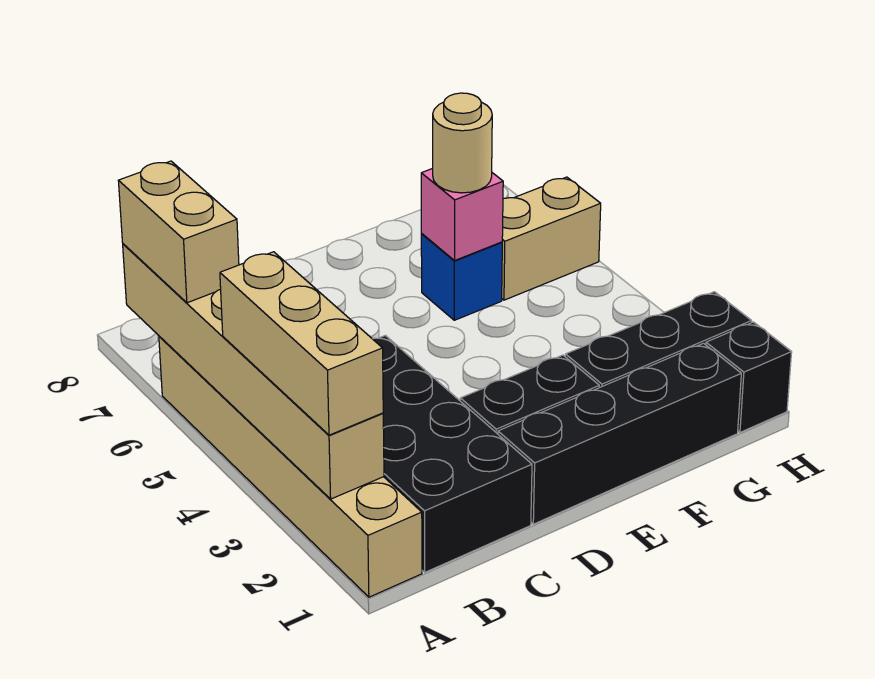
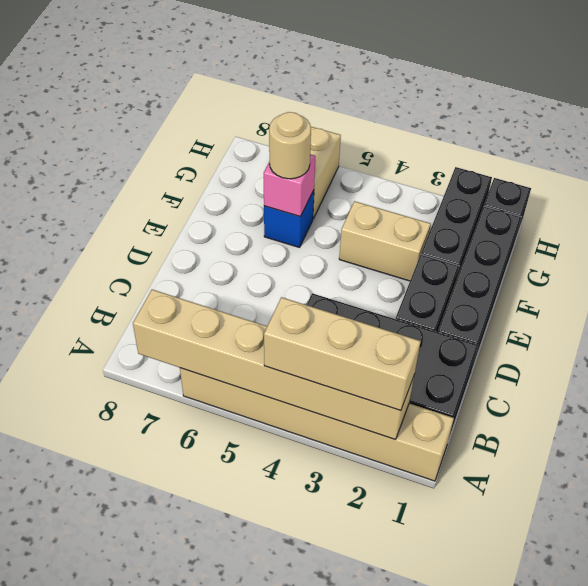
tan brick A6:A7 level 3 -> tan brick F3:F4 level 1

